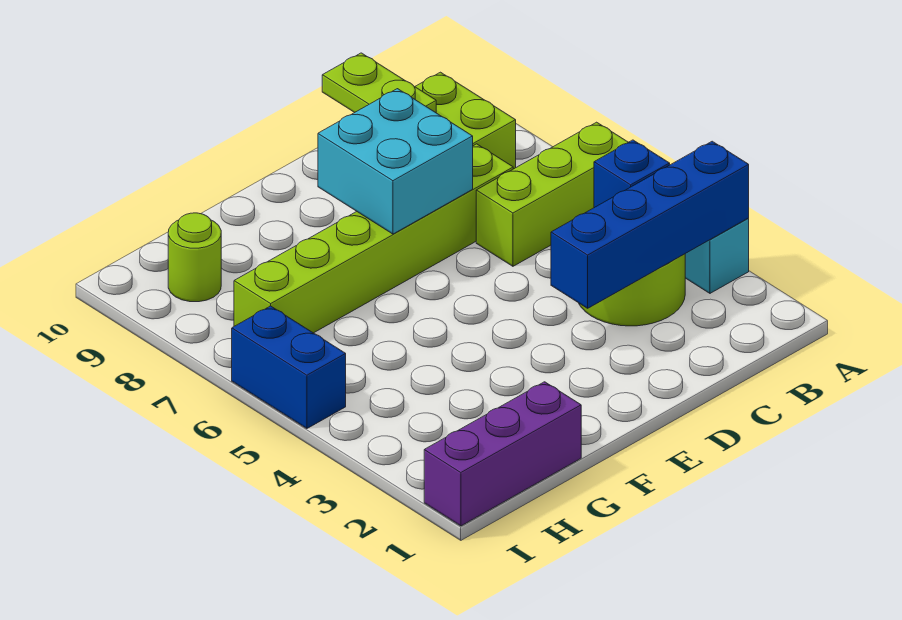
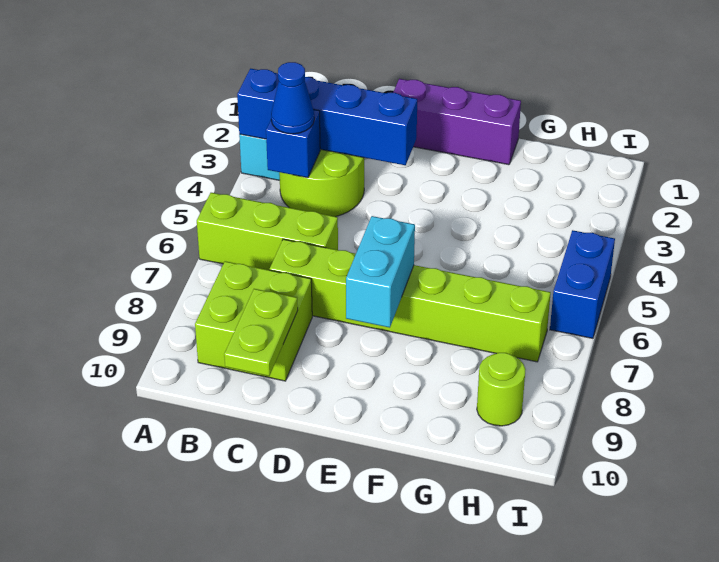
none -> blue cone B4 level 3
cyan brick D7:E8 level 2 -> cyan brick E7:E8 level 2
purple brick G1:I1 level 1 -> purple brick D1:F1 level 1

